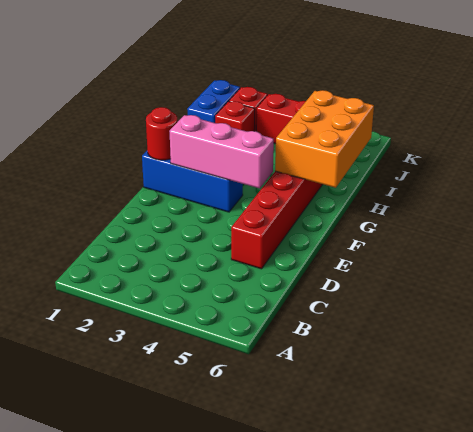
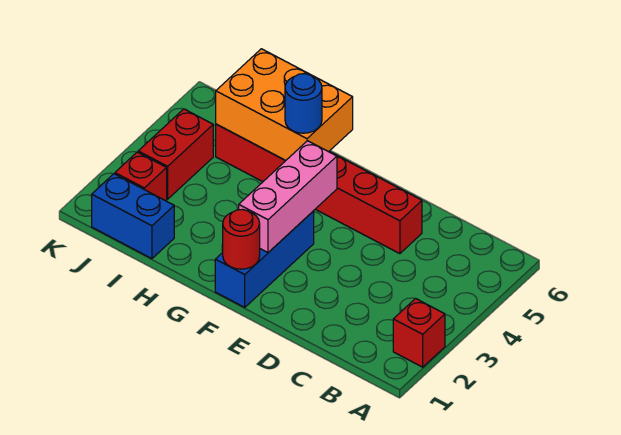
none -> blue round brick G5 level 3
red brick I2 level 1 -> red brick A2 level 1

